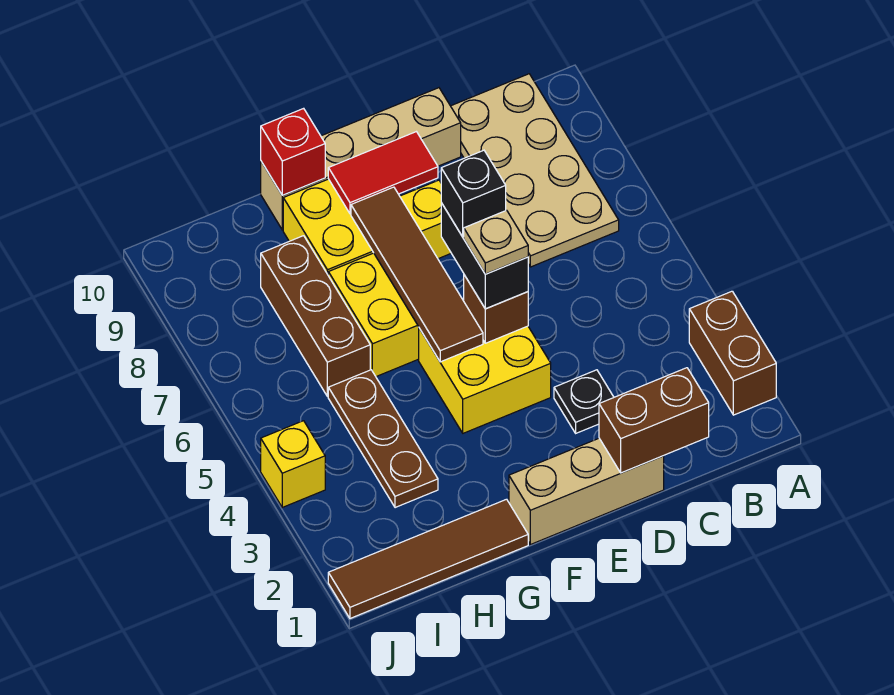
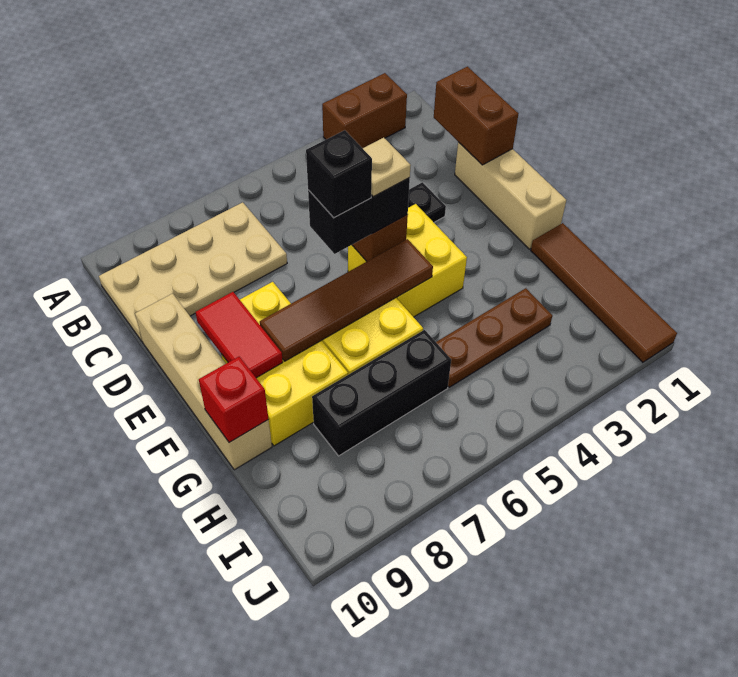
brown brick H6:H8 level 1 -> black brick H6:H8 level 1
yellow brick J4 level 1 -> none

